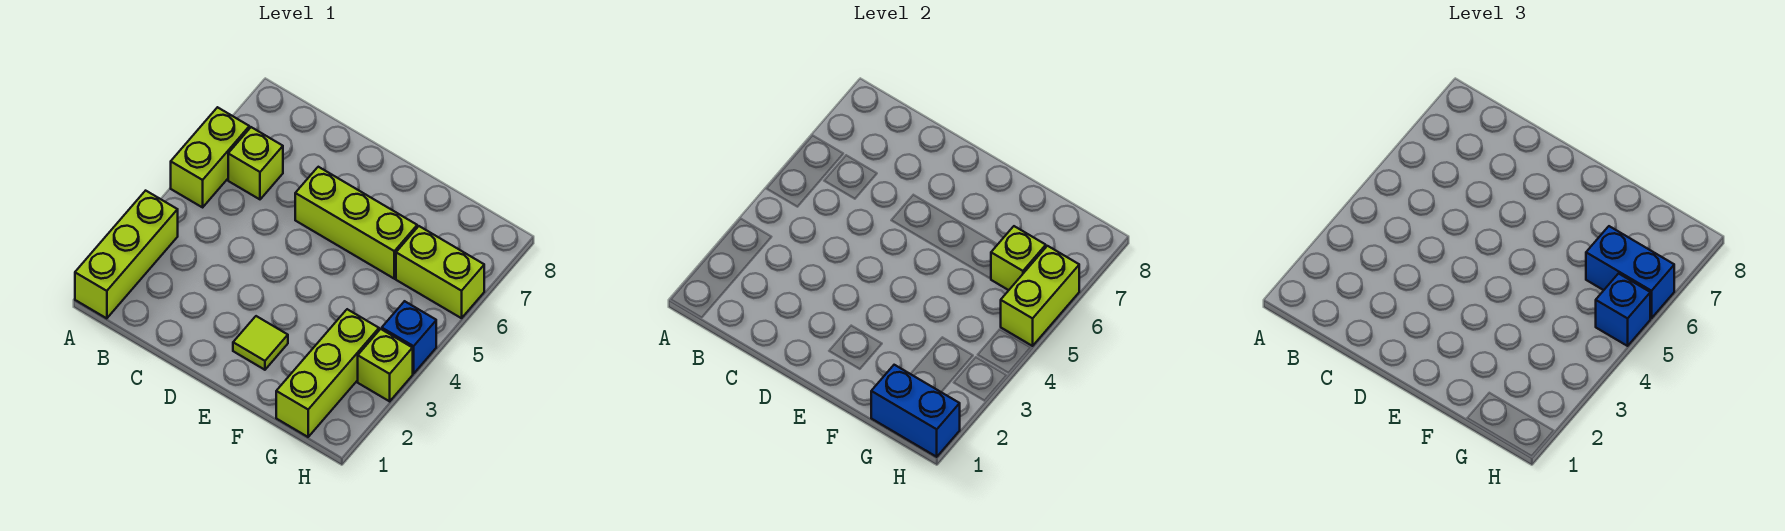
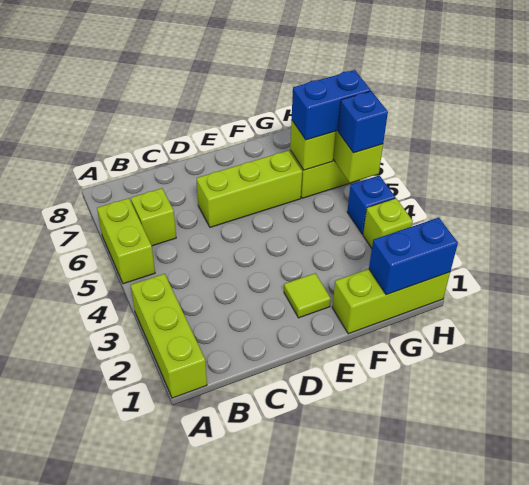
lime brick G1:G3 level 1 -> lime brick F1:H1 level 1

